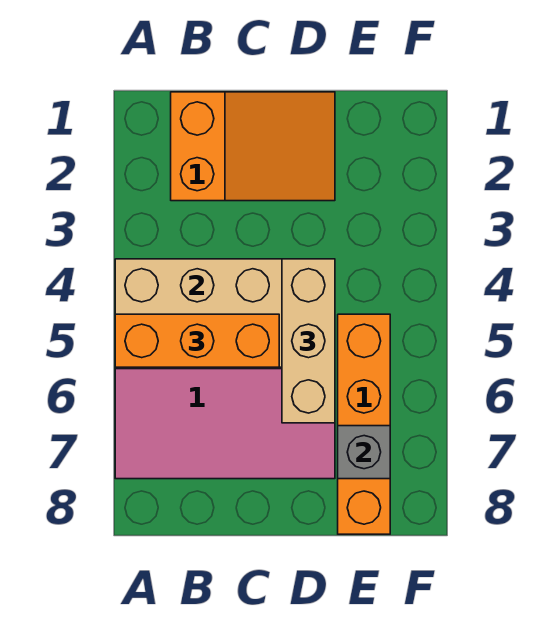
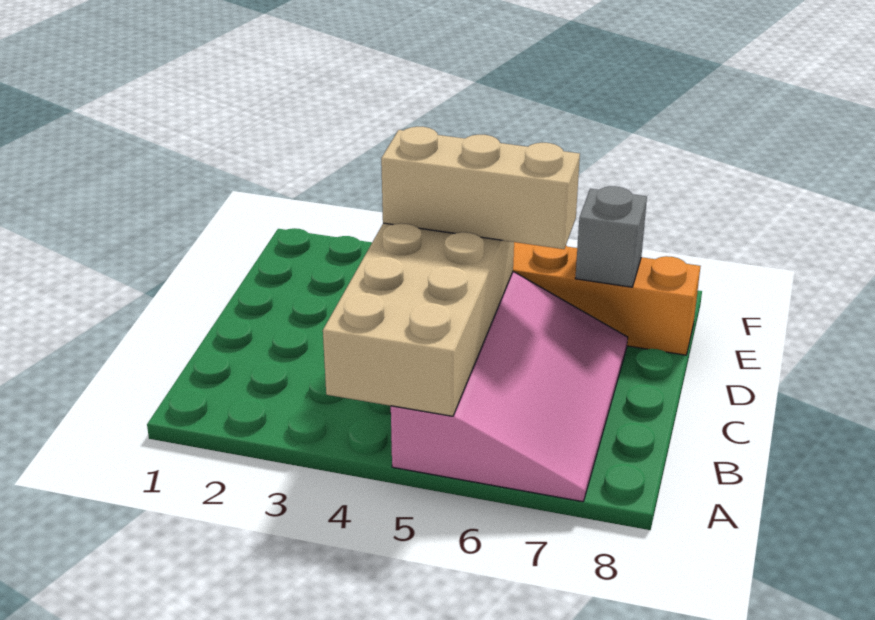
orange brick A5:C5 level 3 -> none
orange slope B1:D2 level 1 top B -> none

